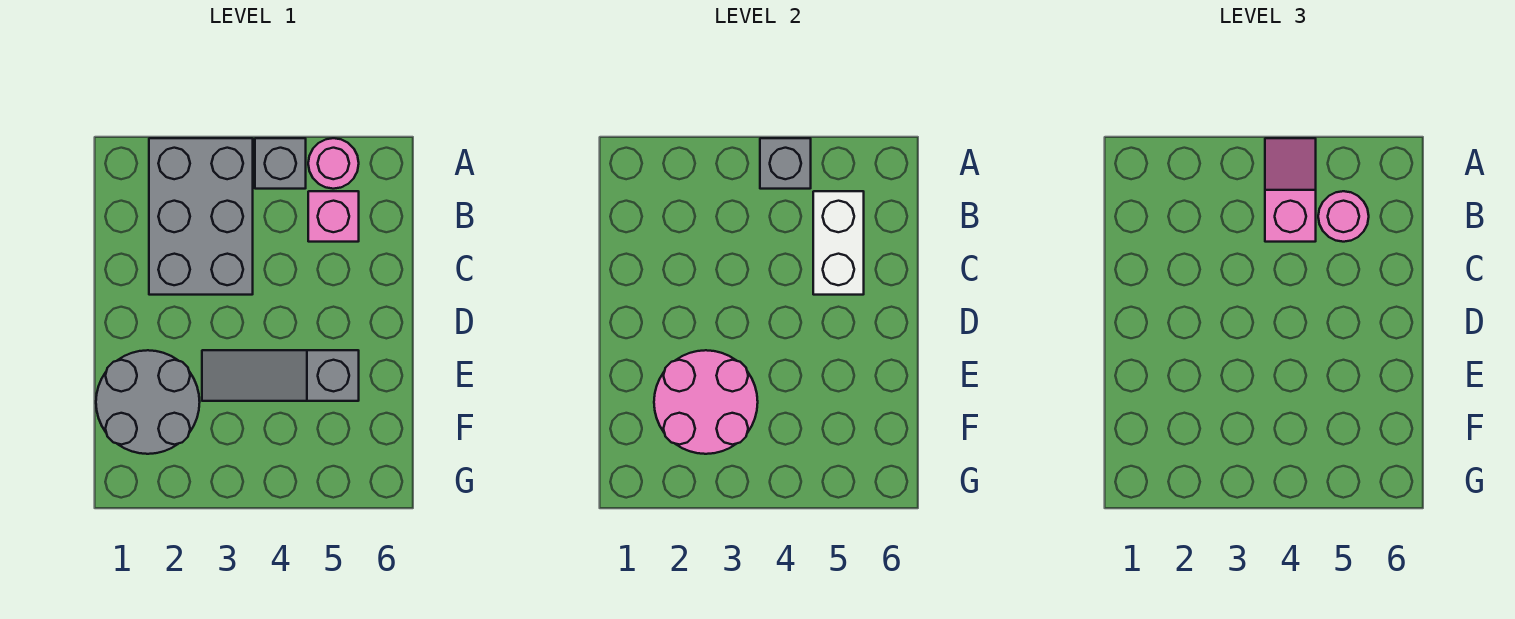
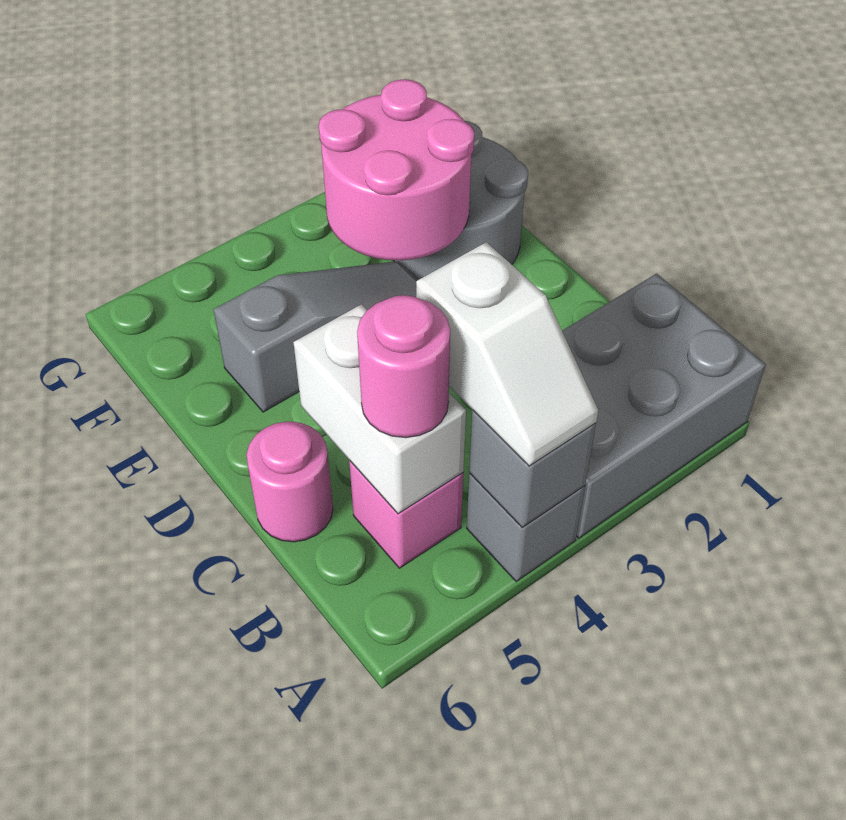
grey brick A2:C3 level 1 -> grey brick A1:B3 level 1
pink slope A4:B4 level 3 top B -> white slope A4:B4 level 3 top B
pink round brick A5 level 1 -> pink round brick C6 level 1

